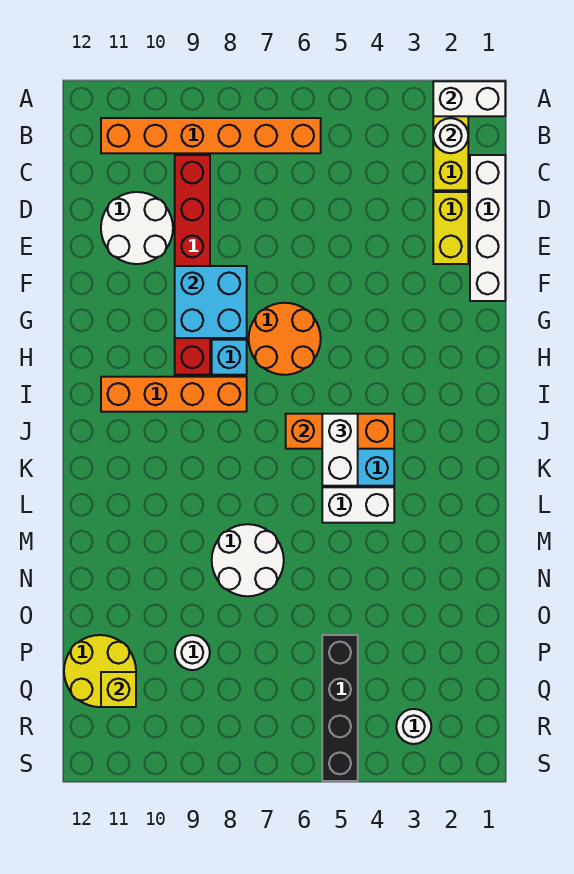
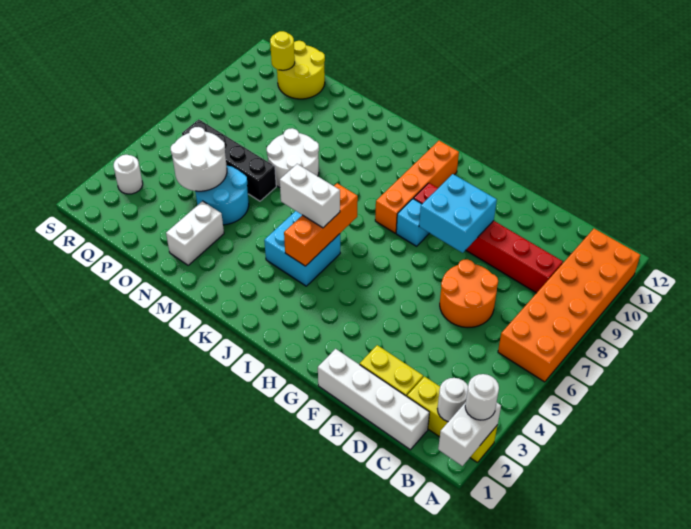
orange brick B6:B11 level 1 -> orange brick A6:B11 level 1
white round brick D10:E11 level 1 -> white round brick O4:P5 level 2
orange round brick G6:H7 level 1 -> orange round brick D6:E7 level 1
white brick L4:L5 level 1 -> white brick N2:N3 level 1
none -> cyan round brick N4:O5 level 1
black brick P5:S5 level 1 -> black brick N6:Q6 level 1
white round brick P9 level 1 -> white round brick A2 level 3
yellow brick Q11 level 2 -> yellow round brick Q11 level 2

